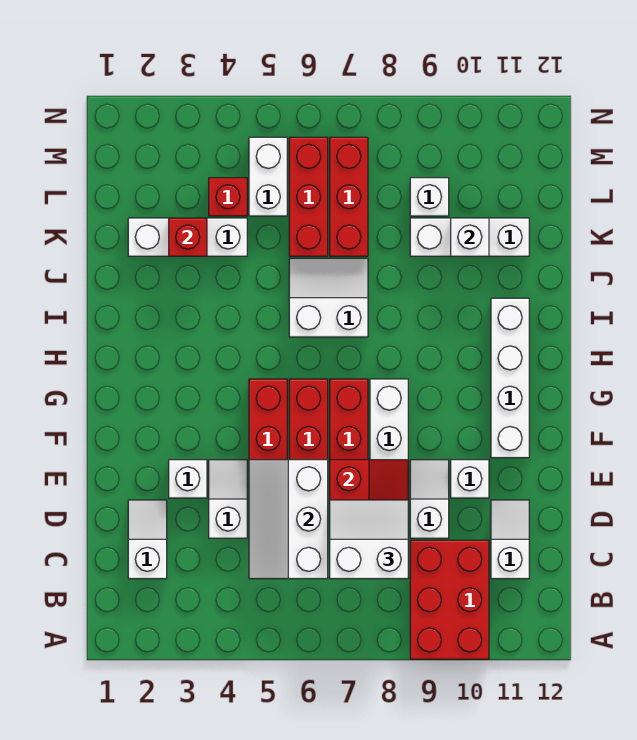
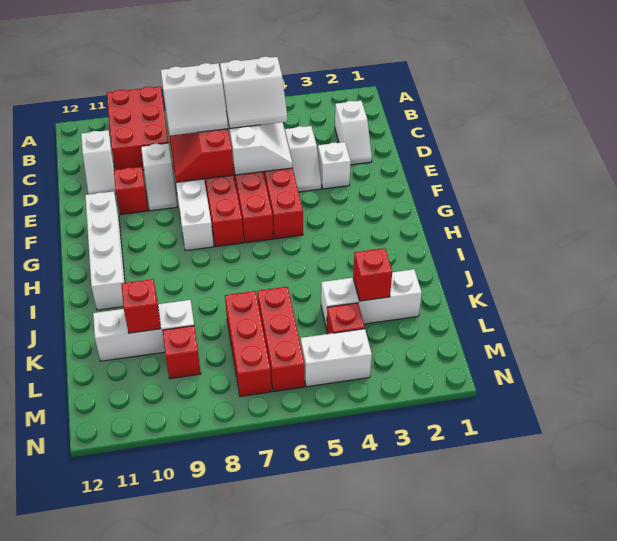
white brick E10 level 1 -> red brick E10 level 1
white slope I6:J7 level 1 top I -> white slope C5:D6 level 3 top C
white brick K10 level 2 -> red brick K10 level 2
white brick L5:M5 level 1 -> white brick M4:M5 level 1
white brick L9 level 1 -> red brick L9 level 1

